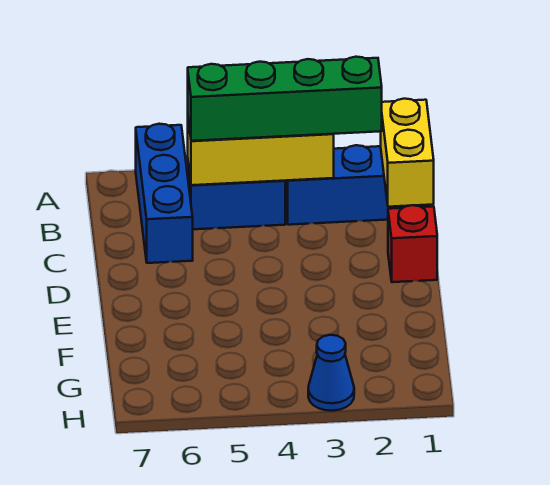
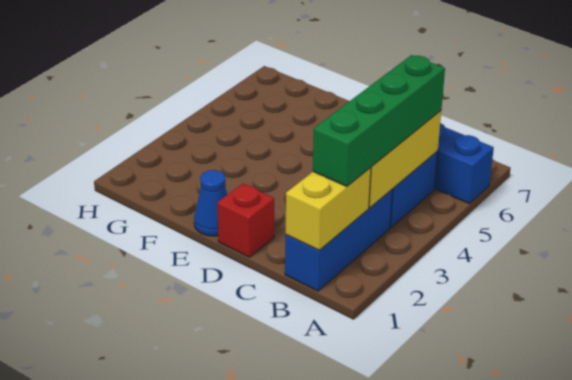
yellow brick B1:C1 level 2 -> yellow brick B1:B2 level 2
blue cone H3 level 1 -> blue cone E1 level 1

